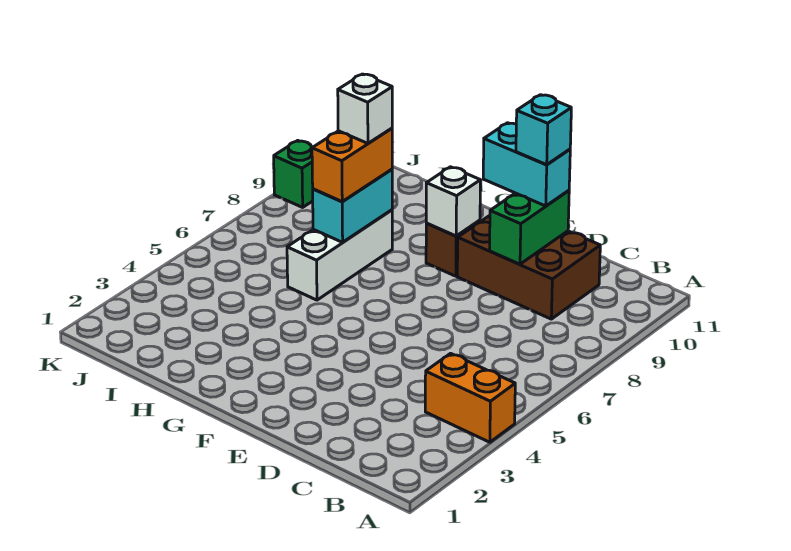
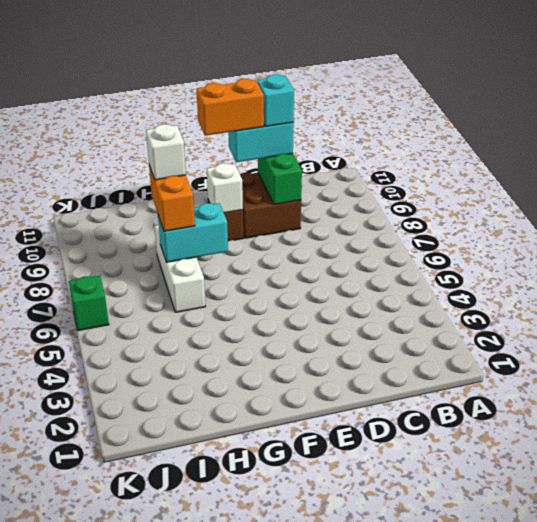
orange brick A4:B4 level 1 -> orange brick E10:F10 level 4
brown brick C9:E10 level 1 -> brown brick D9:E10 level 1
cyan brick H7:H8 level 2 -> cyan brick G7:H7 level 2
green brick K9 level 1 -> green brick K6 level 1

